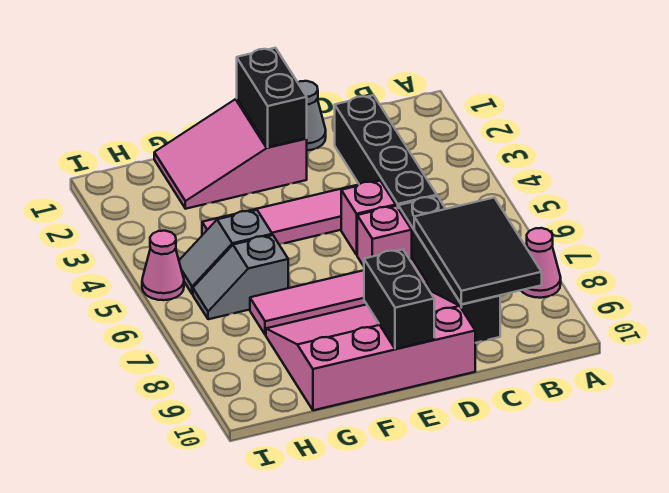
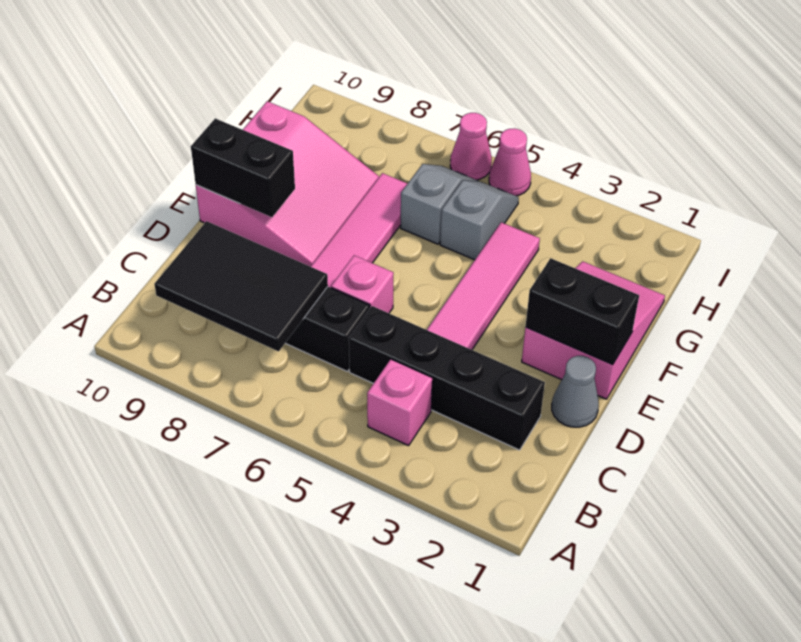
pink cone A8 level 1 -> pink cone I6 level 1
pink brick D5 level 1 -> pink brick B4 level 1
pink slope D8:G10 level 1 top 10 -> pink slope E8:G10 level 1 top 10

